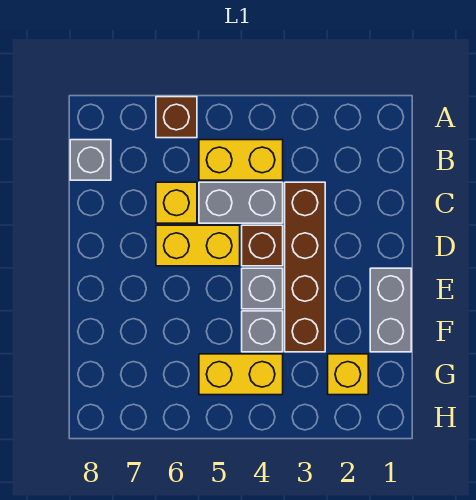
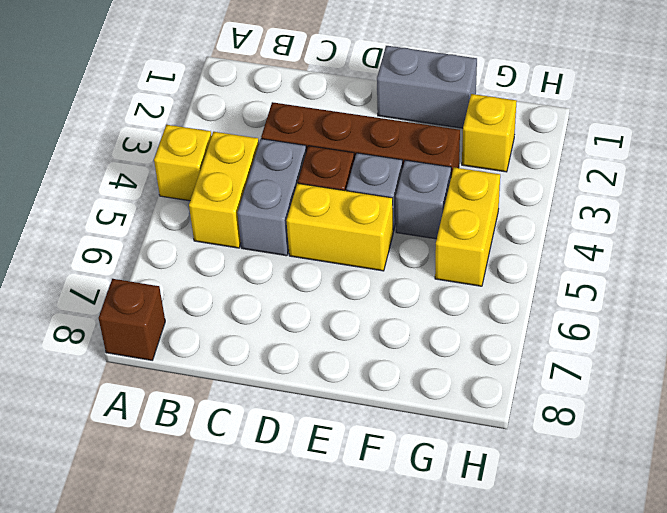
brown brick A6 level 1 -> brown brick A8 level 1
grey brick B8 level 1 -> none
yellow brick C6 level 1 -> yellow brick A4 level 1
yellow brick D5:D6 level 1 -> yellow brick D5:E5 level 1

